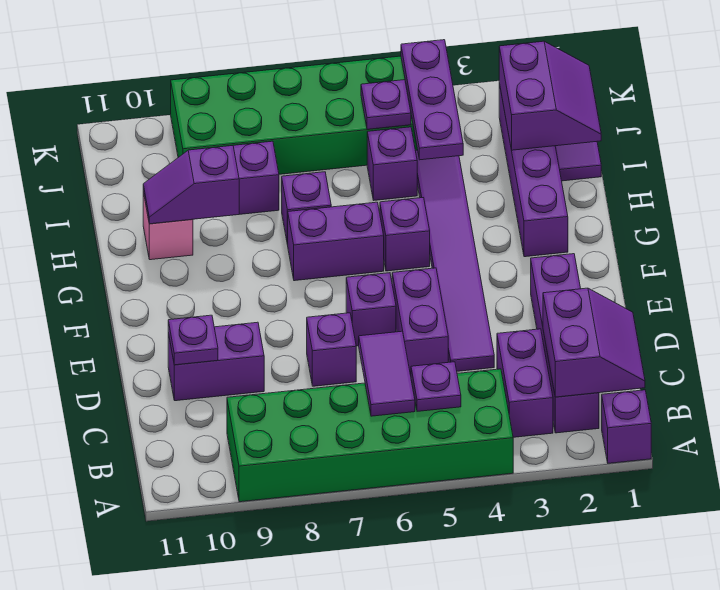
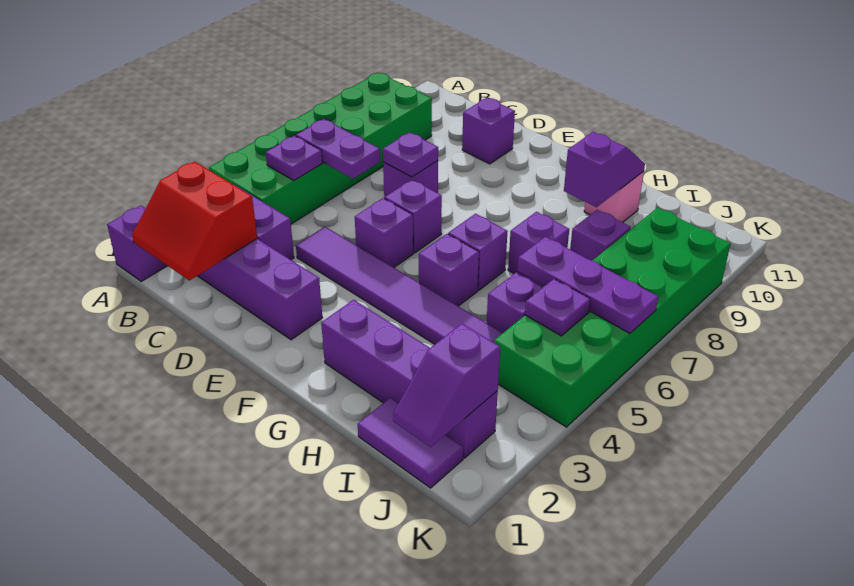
purple slope B1:C2 level 2 top 2 -> red slope B1:C2 level 2 top 2
purple tile B6:C6 level 2 -> purple plate B6:C6 level 2
purple brick D5:E5 level 1 -> purple brick E5 level 1
purple brick D9:D10 level 1 -> purple brick D10 level 1
purple plate D10 level 2 -> purple plate D7 level 2
purple brick G6:G7 level 1 -> purple brick G6 level 1
purple slope I1:J2 level 2 top 2 -> purple slope J1:J2 level 2 top 2
purple plate I4:K4 level 2 -> purple plate I6:K6 level 2

